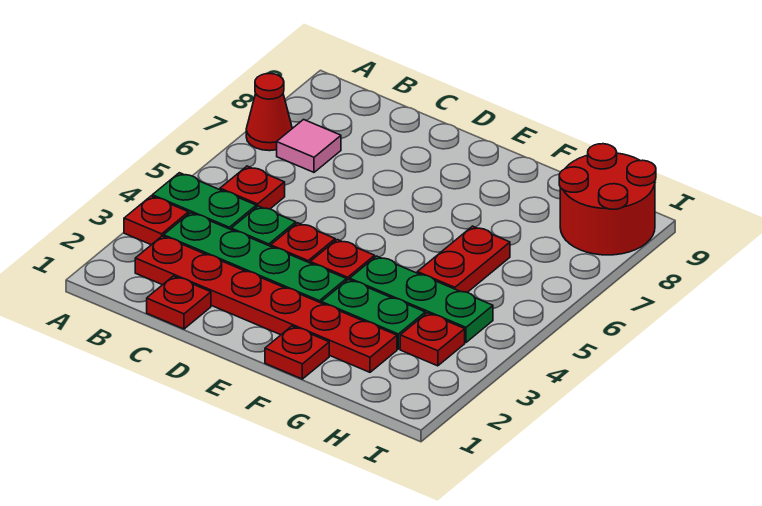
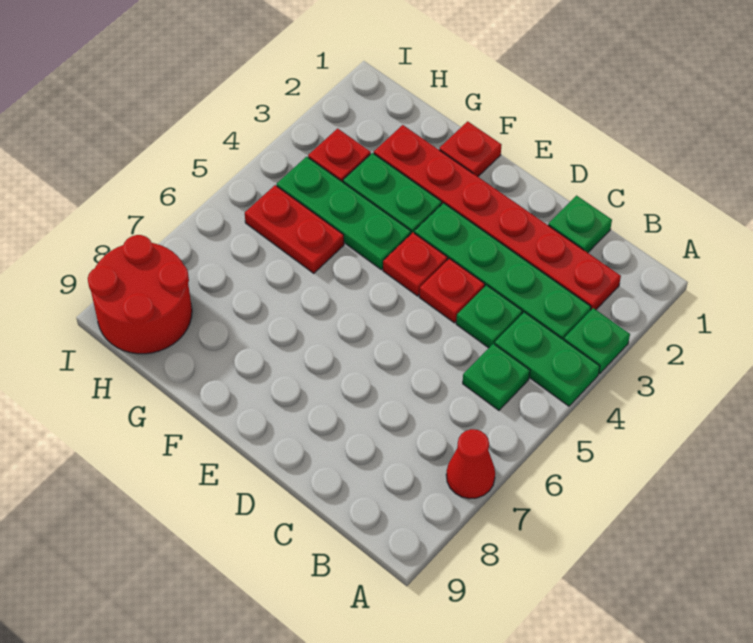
red plate A3 level 1 -> green plate A3 level 1
red plate B5 level 1 -> green plate B5 level 1
pink tile B7 level 1 -> none
red plate C1 level 1 -> green plate C1 level 1
red plate G5:G6 level 1 -> red plate G5:H5 level 1

